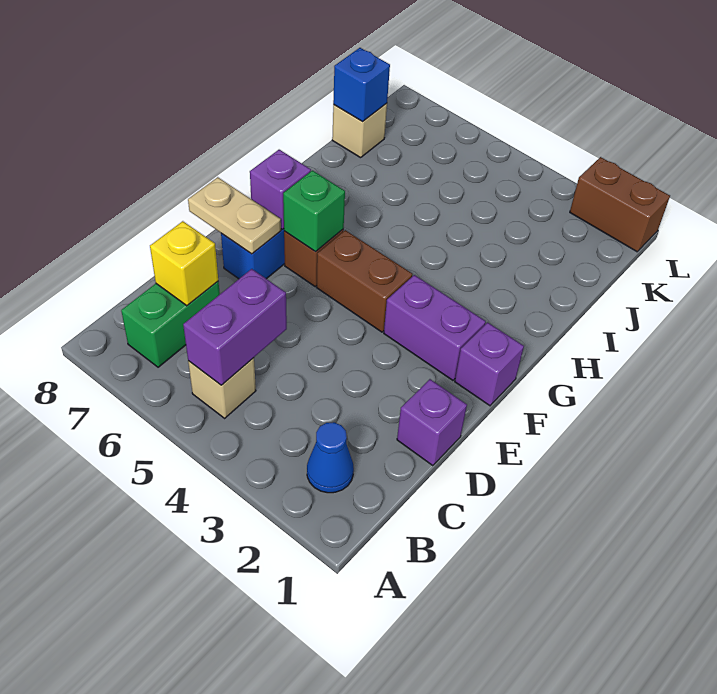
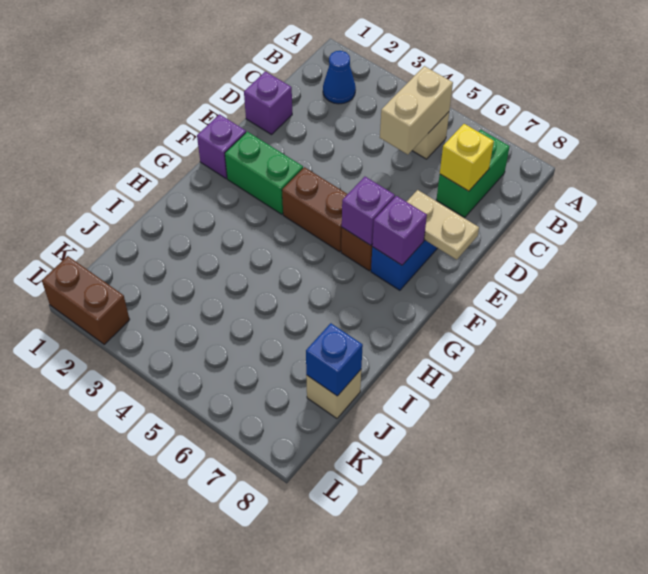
purple brick B5:C5 level 2 -> tan brick B5:C5 level 2
purple brick F2:F3 level 1 -> green brick F2:F3 level 1
green brick F6 level 2 -> purple brick F6 level 2

